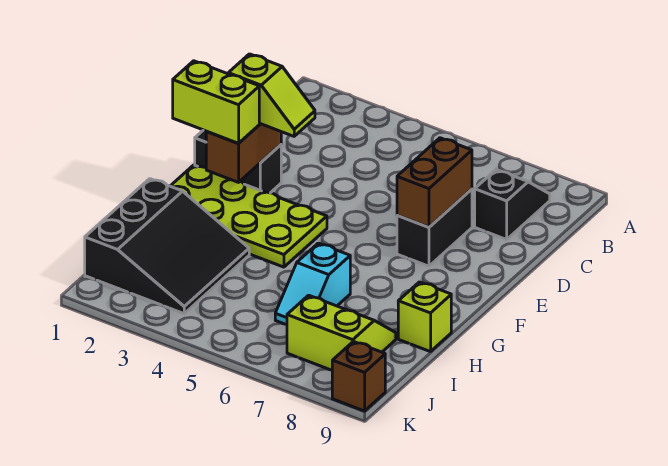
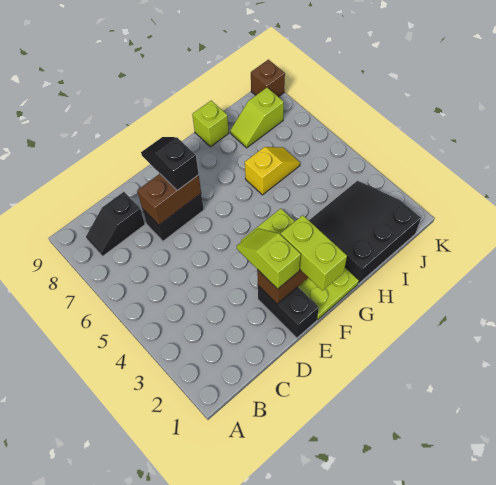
none -> black slope E7:E8 level 3 top 7
cyan slope H6:I6 level 1 top H -> yellow slope H6:I6 level 1 top H
lime slope I7:J8 level 1 top J -> lime slope I8:J8 level 1 top J

